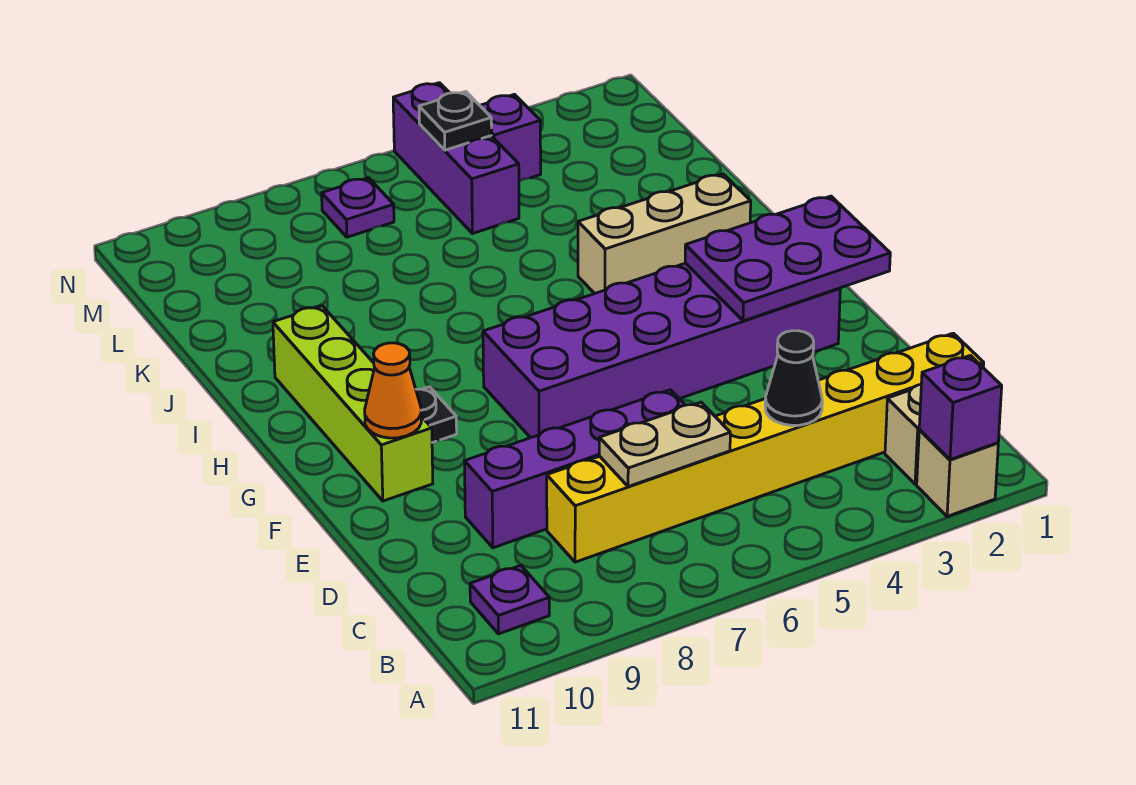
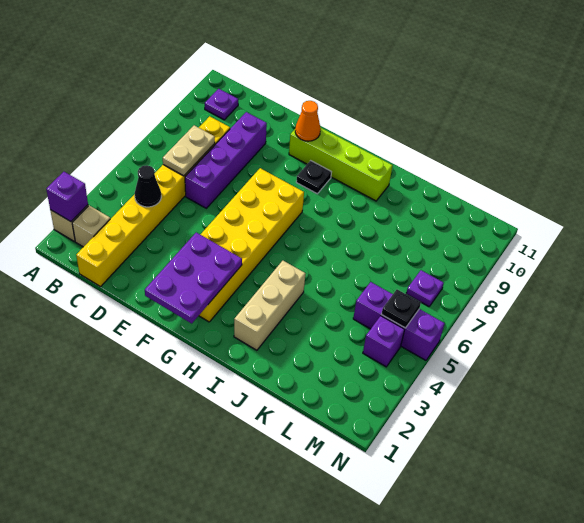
purple brick F2:G7 level 1 -> yellow brick F2:G7 level 1

